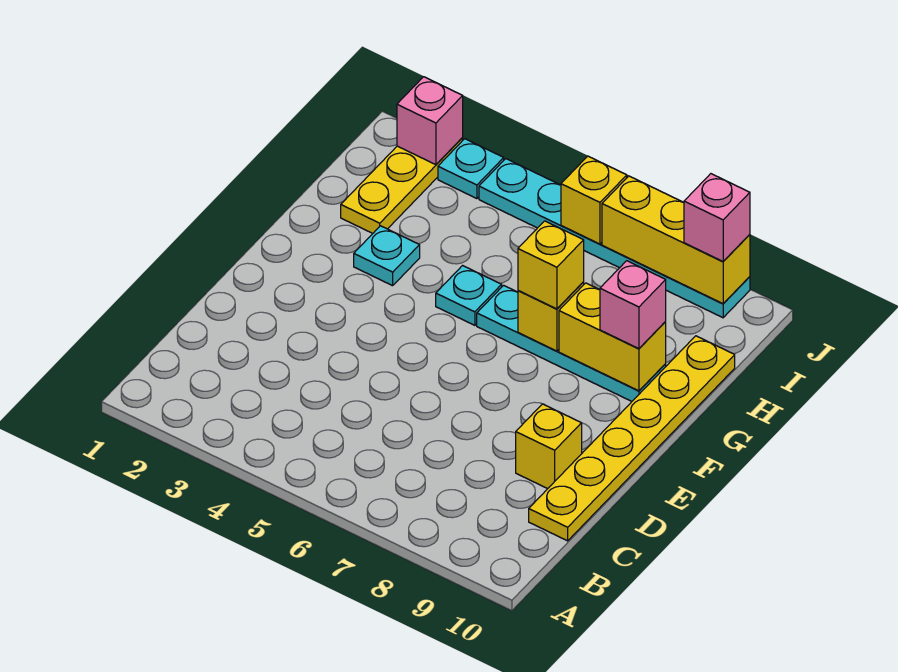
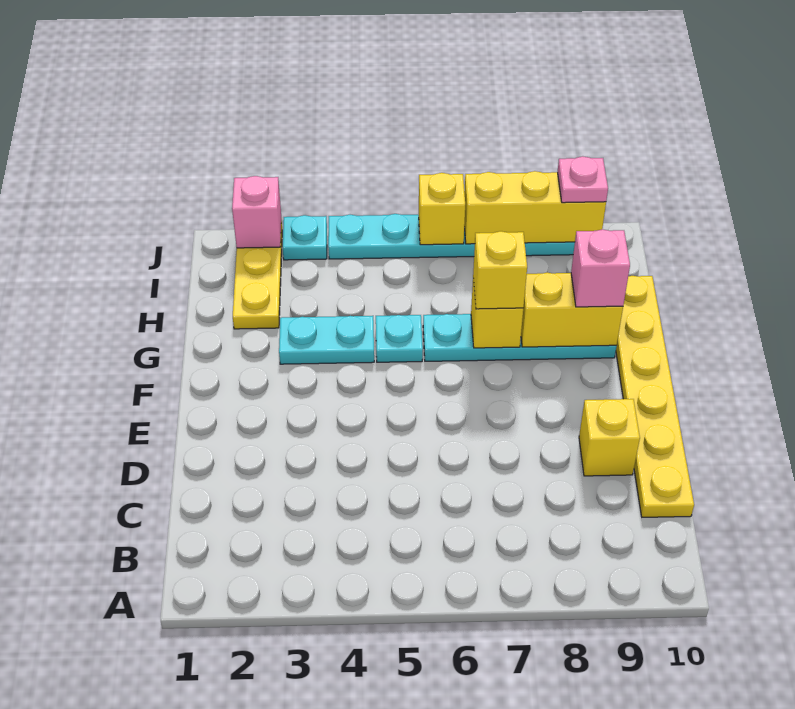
cyan plate G3 level 1 -> cyan plate G3:G4 level 1
pink brick J9 level 3 -> pink plate J9 level 3

